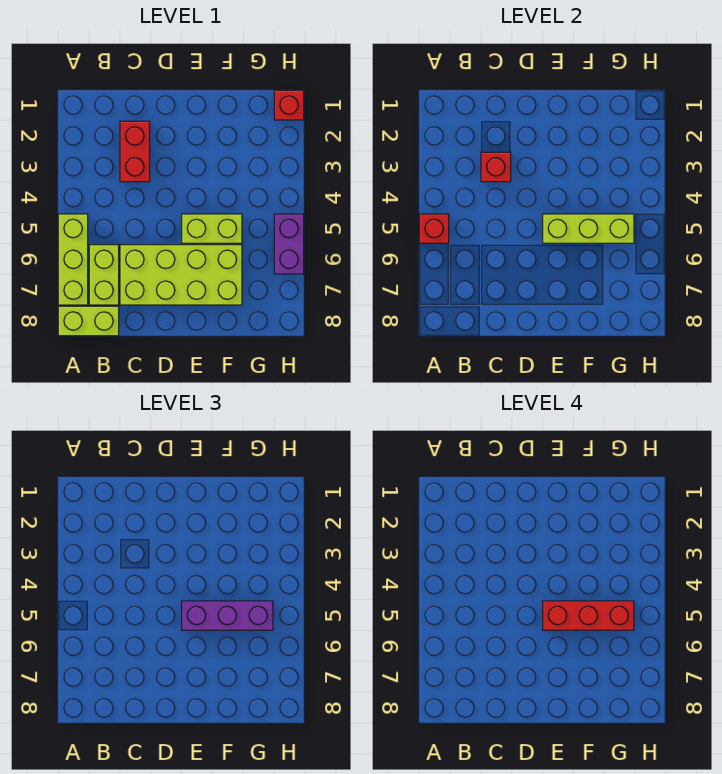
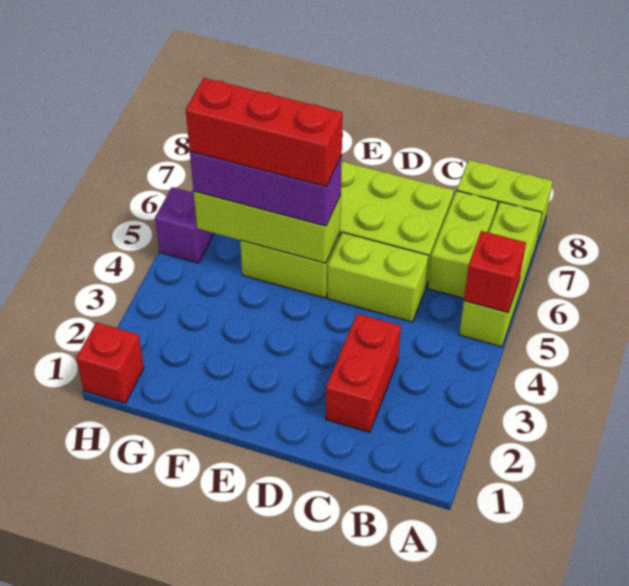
red brick C3 level 2 -> none
none -> lime brick C5:D5 level 1
purple brick H5:H6 level 1 -> purple brick H5 level 1

